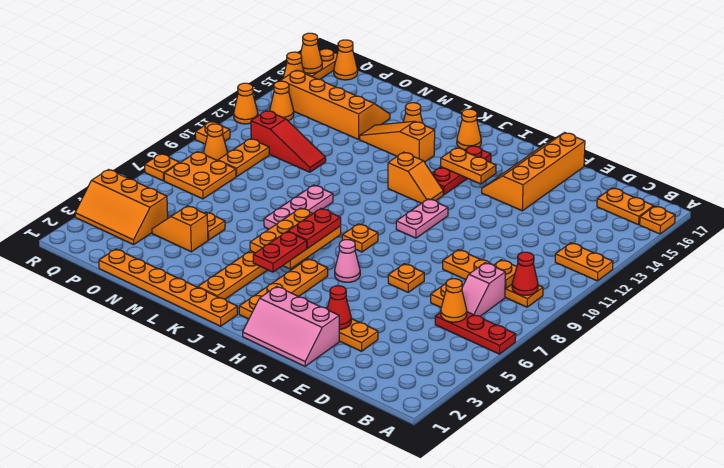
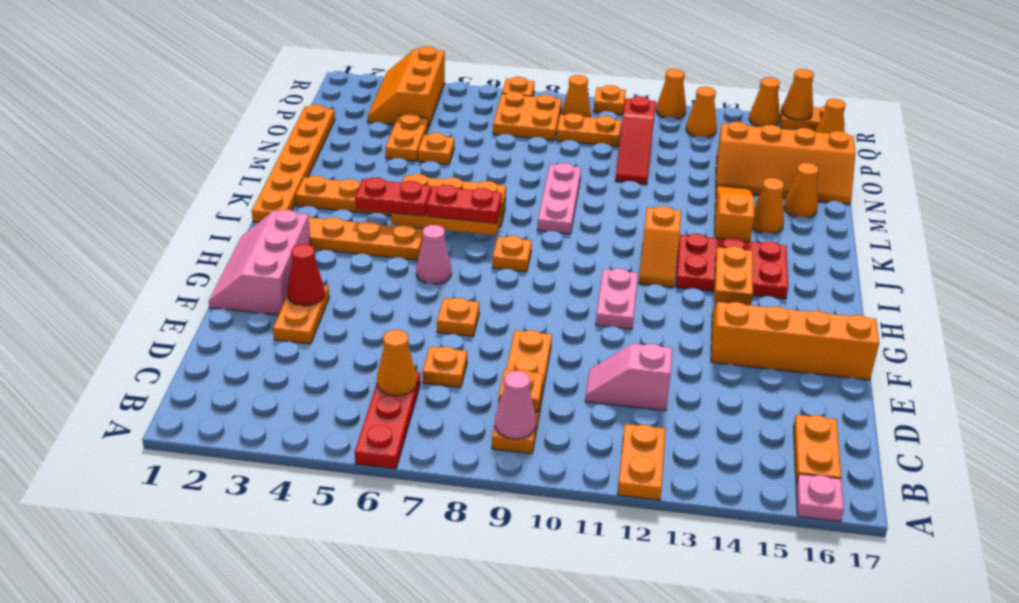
orange plate A16 level 1 -> pink plate A16 level 1
red cone B9 level 2 -> pink cone B9 level 2
pink slope C7:C8 level 1 top 8 -> pink slope D11:D12 level 1 top 12
pink plate H10:H11 level 1 -> pink plate G11:H11 level 1
red plate I13:I15 level 1 -> red plate I13:J15 level 1
orange cone J16 level 1 -> orange cone M16 level 1
pink plate L7:L9 level 1 -> pink plate K9:M9 level 1
orange slope N4:O4 level 1 top N -> orange plate N4:O4 level 1
orange slope N14:Q15 level 1 top 14 -> orange slope N14:O17 level 1 top O

